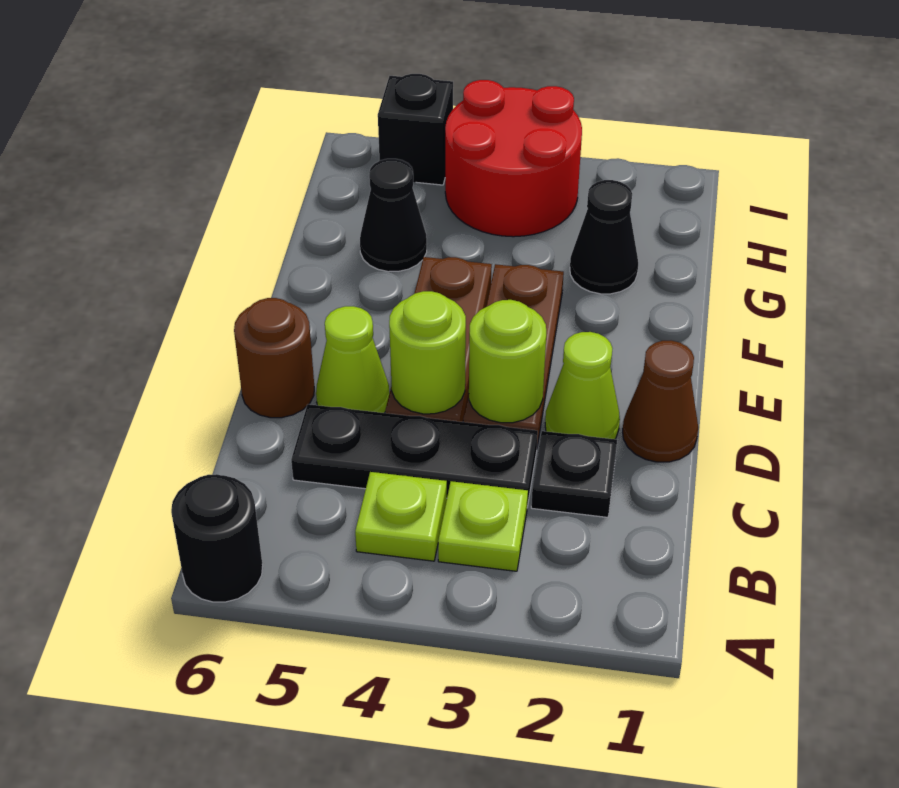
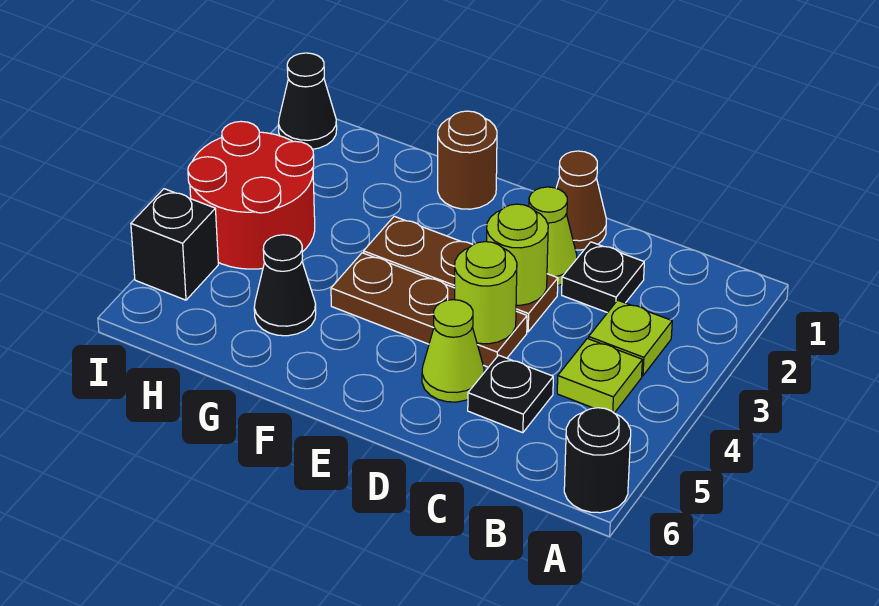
black plate C3:C5 level 1 -> black plate C5 level 1
brown round brick D6 level 1 -> brown round brick F1 level 1
black cone G2 level 1 -> black cone I1 level 1

